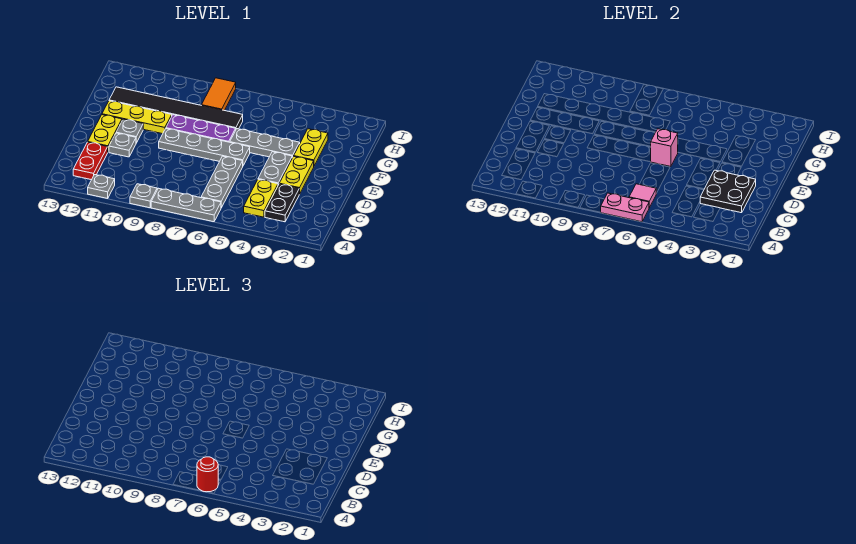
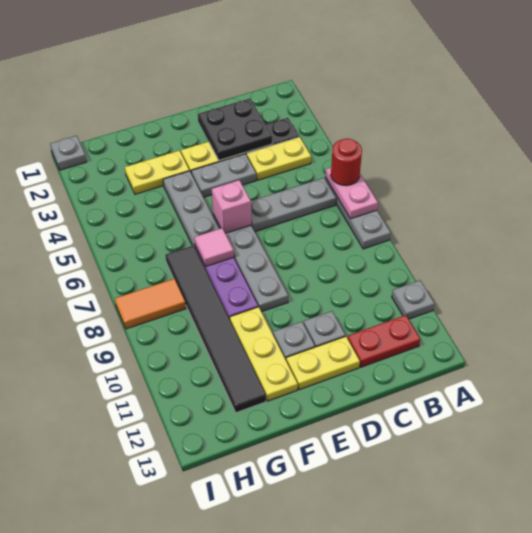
grey plate A9 level 1 -> grey plate I1 level 1
pink tile B6 level 2 -> pink tile F7 level 2

